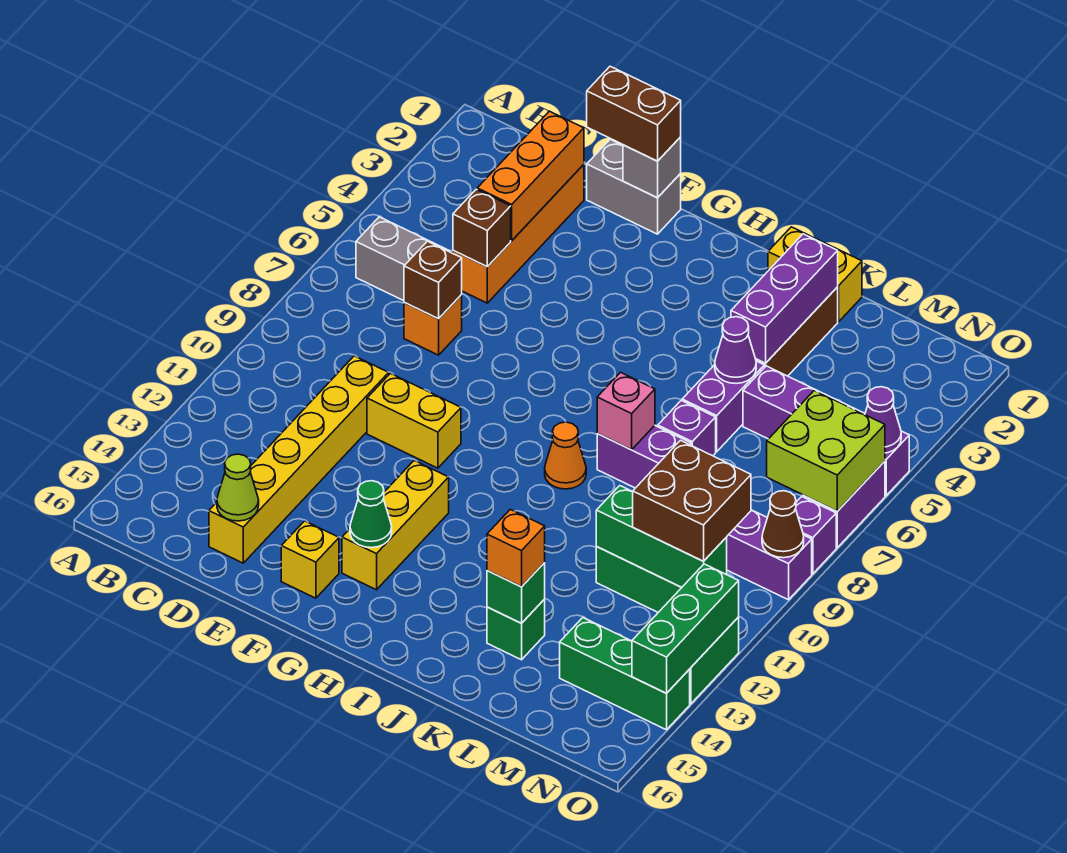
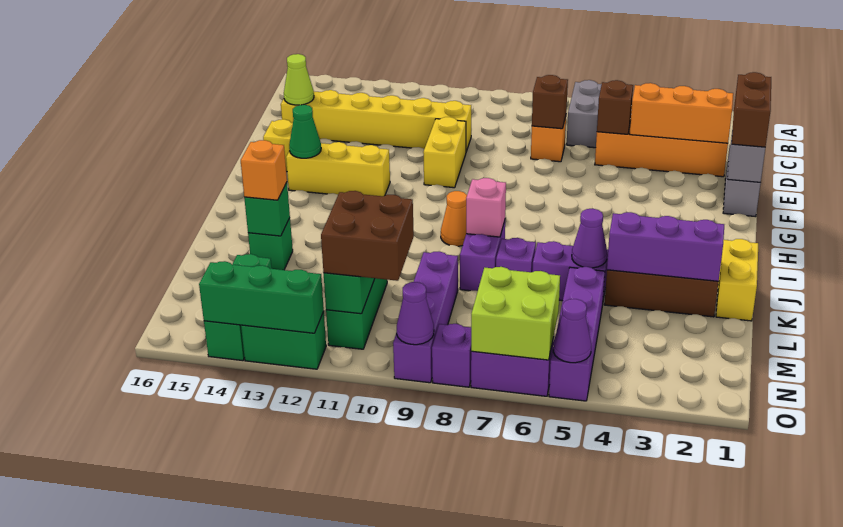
brown cone O9 level 2 -> purple cone O9 level 2

